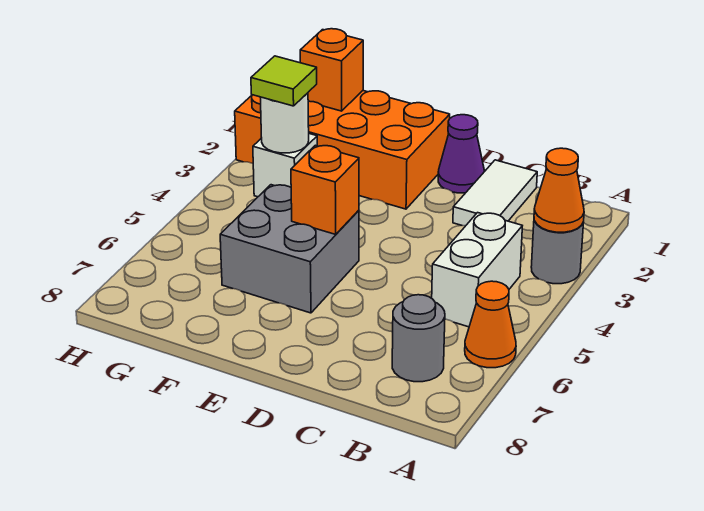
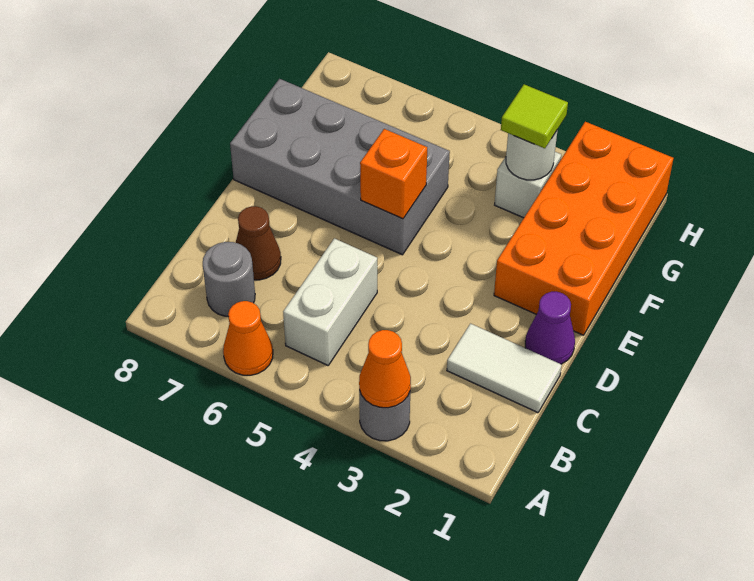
white brick B4:B5 level 1 -> white brick B5:C5 level 1
none -> brown cone C7 level 1
grey brick E5:F6 level 1 -> grey brick E5:F8 level 1
orange brick G1 level 2 -> none

